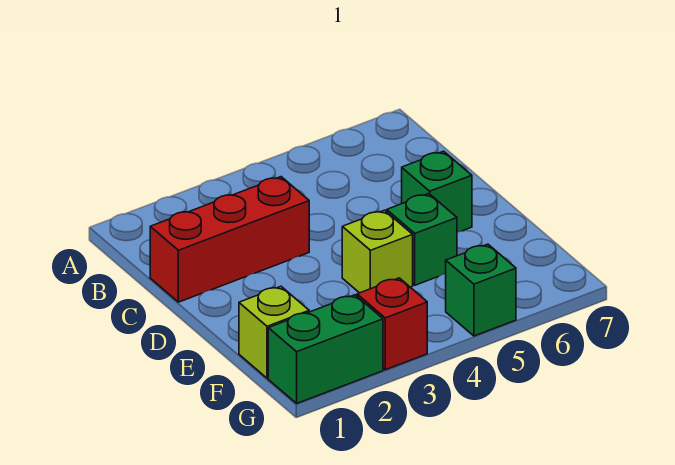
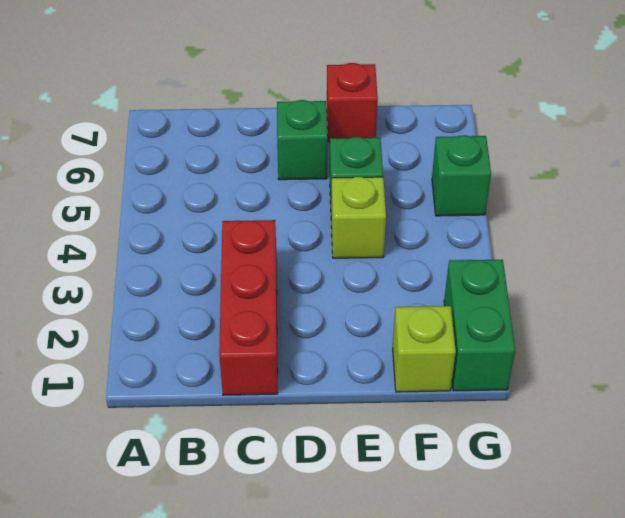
red brick G3 level 1 -> red brick E7 level 1

